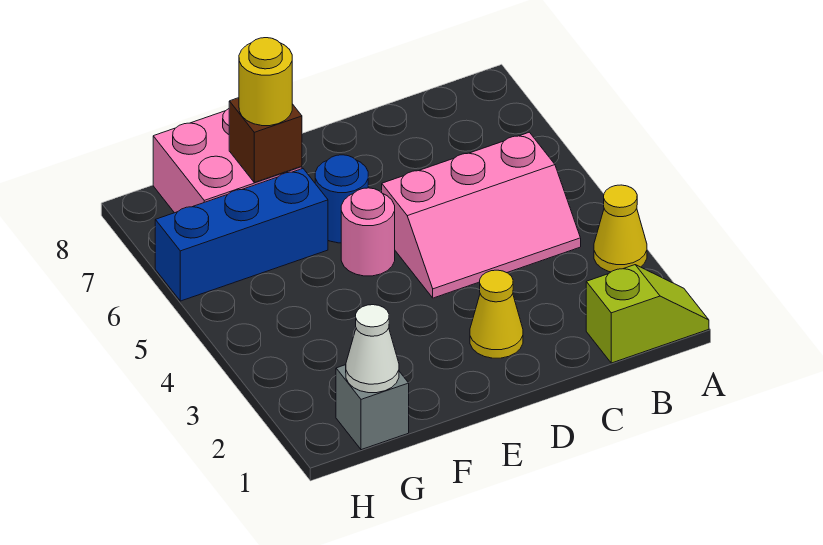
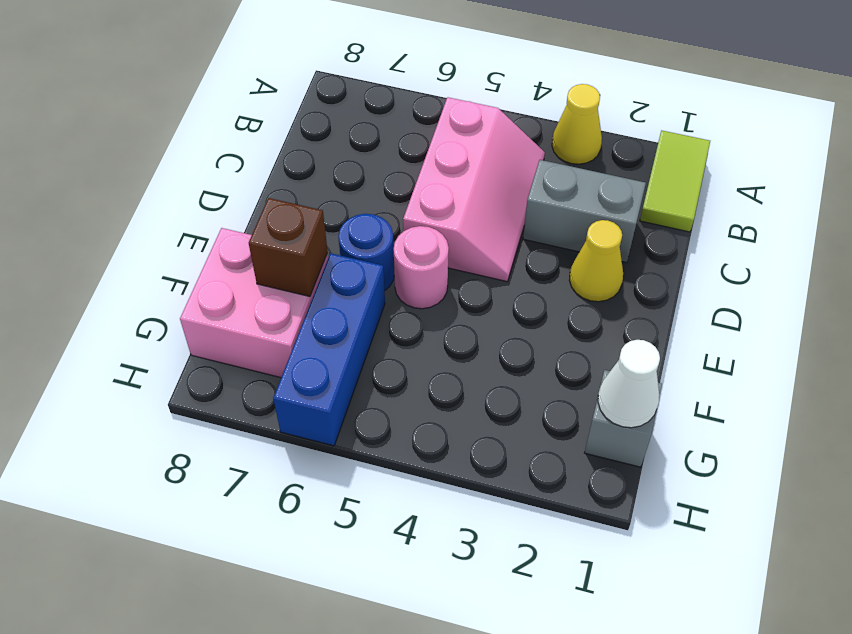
lime slope A1:B1 level 1 top B -> lime tile A1:B1 level 1
none -> grey brick C2:C3 level 1
yellow round brick F7 level 3 -> none

